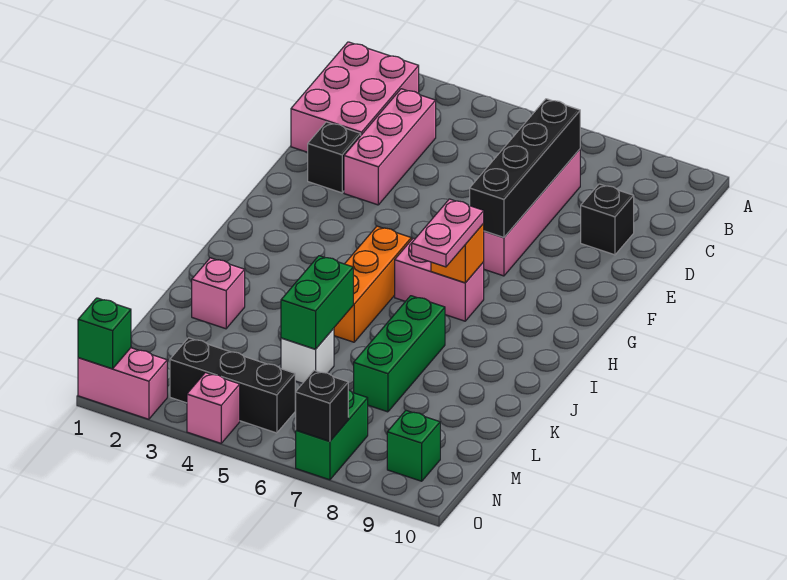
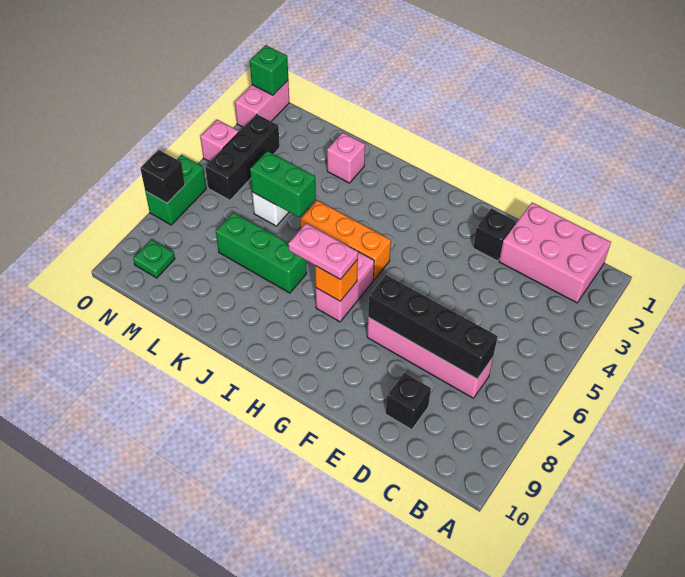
pink brick C3:E3 level 1 -> none
green brick N7:O7 level 1 -> green brick O6:O7 level 1
green brick N9 level 1 -> green plate N9 level 1

